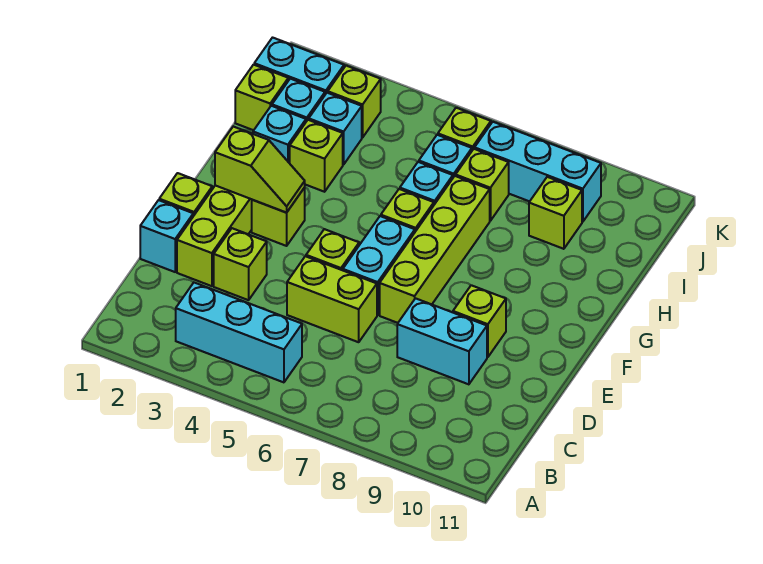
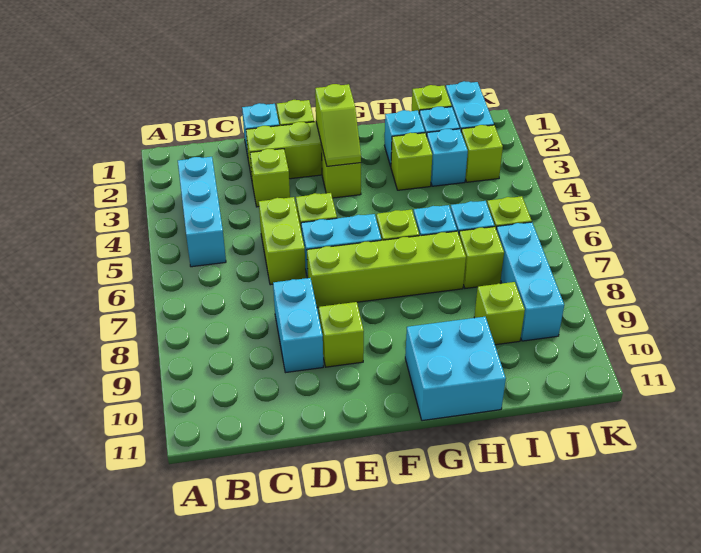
none -> cyan brick G10:H11 level 1

